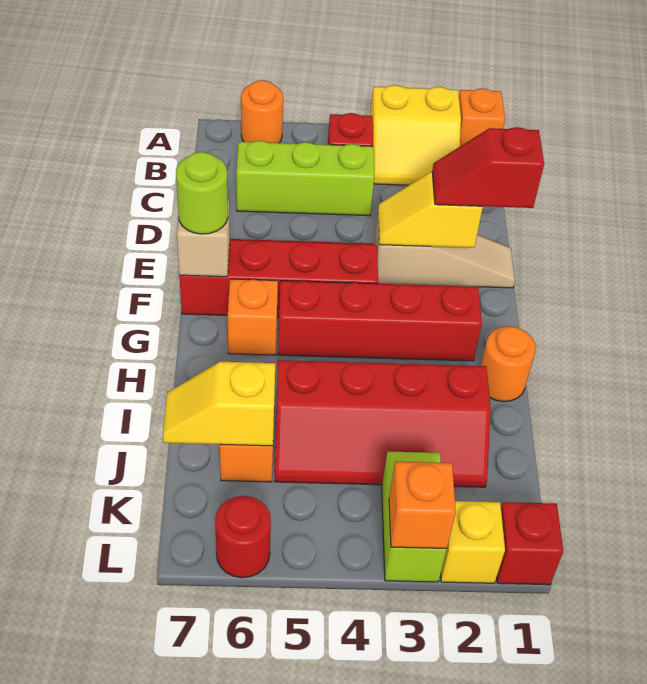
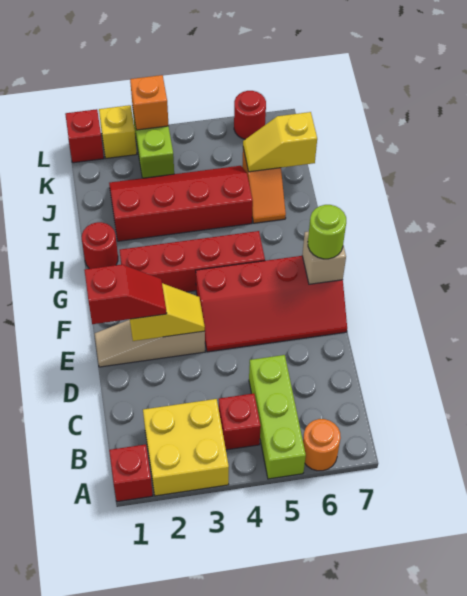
orange brick A1 level 1 -> red brick A1 level 1
yellow slope A2:B3 level 1 top A -> yellow brick A2:B3 level 1
lime brick C4:C6 level 1 -> lime brick A5:C5 level 1
orange brick G6 level 1 -> none
orange round brick H1 level 1 -> red round brick H1 level 1
yellow slope J6:J7 level 2 top 6 -> yellow slope J6:J7 level 2 top 7

